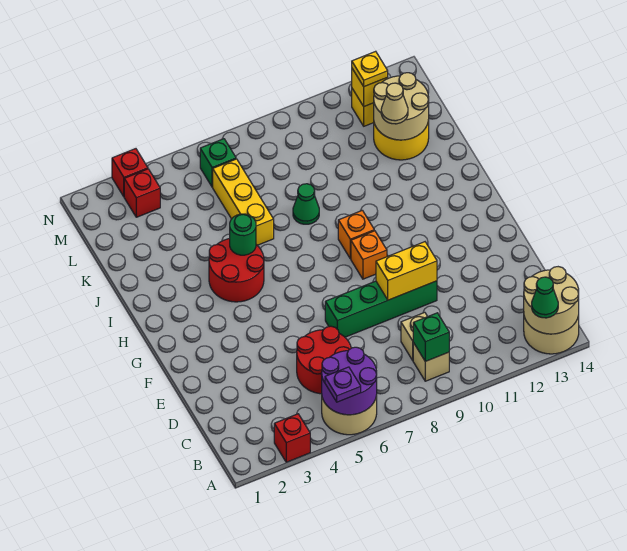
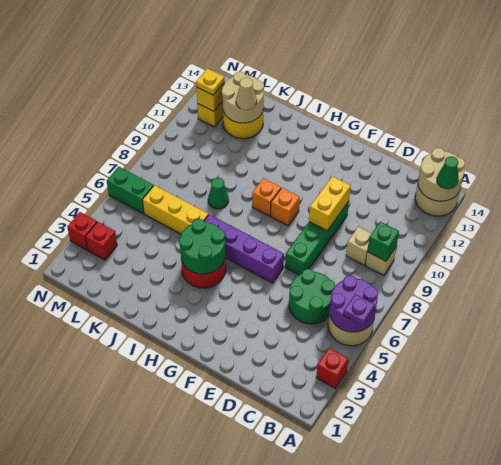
red round brick C5:D6 level 1 -> green round brick C5:D6 level 1
none -> purple brick F6:I6 level 1
green round brick I5 level 2 -> green round brick H4:I5 level 2
green brick M6 level 1 -> green brick M6:N6 level 1

